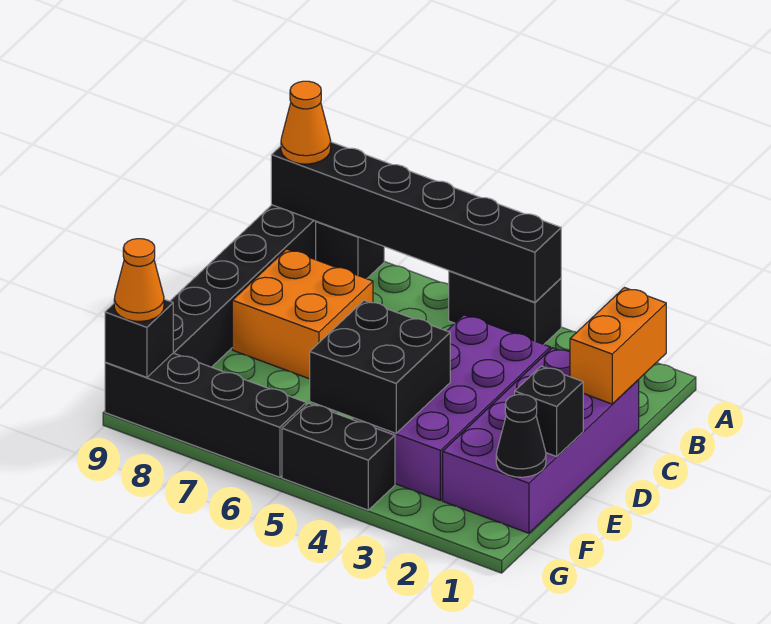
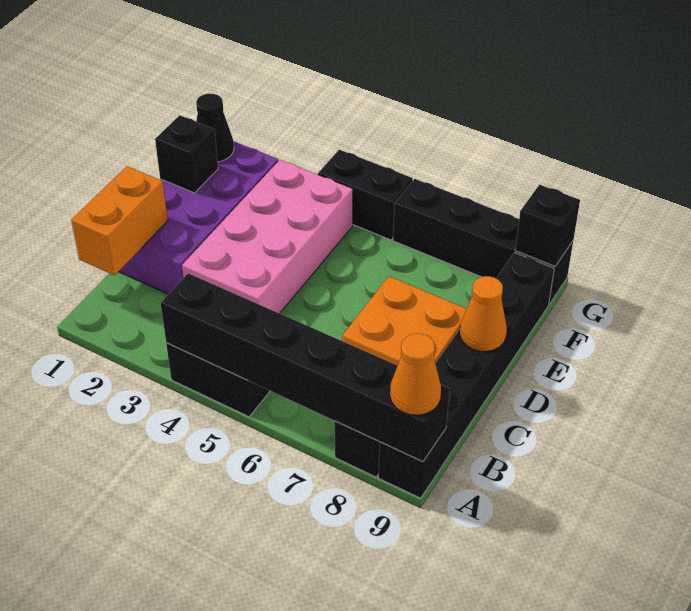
purple brick C3:F4 level 1 -> pink brick C3:F4 level 1
black brick E4:F5 level 2 -> none
orange cone G9 level 3 -> orange cone D9 level 2

